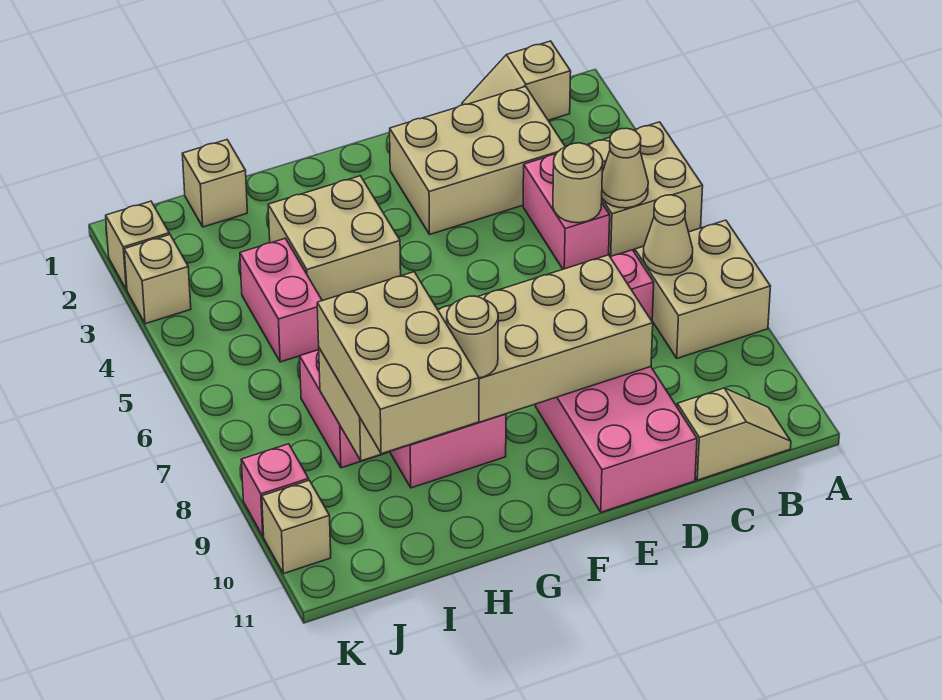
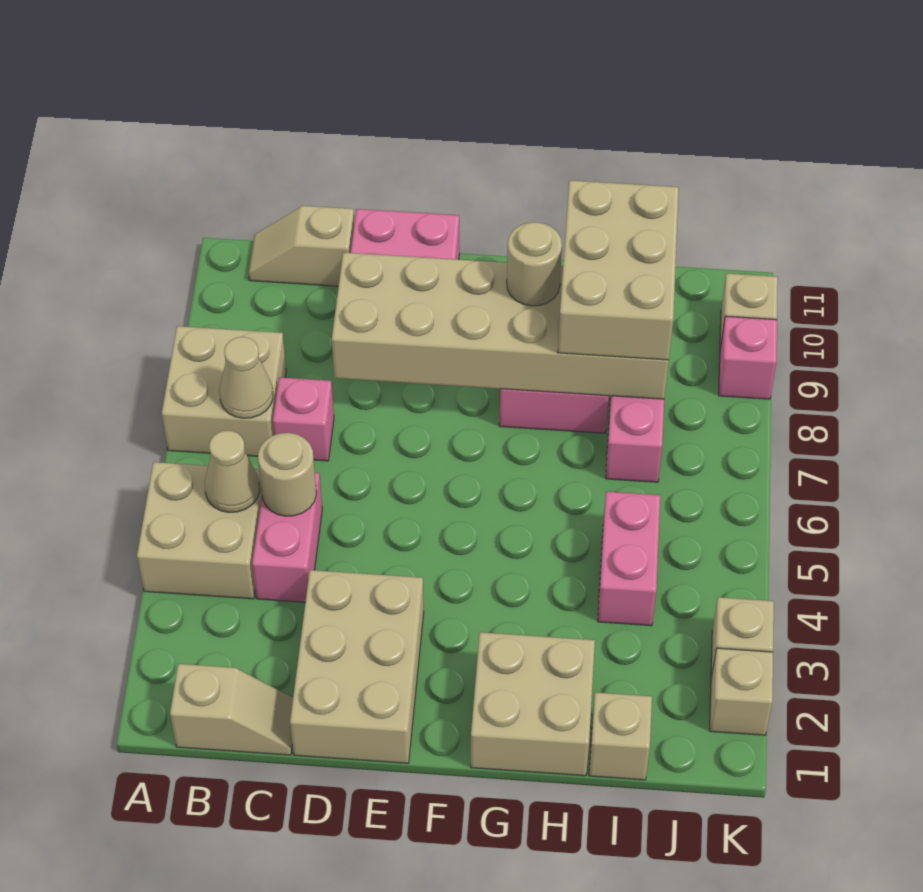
tan brick C2:E3 level 1 -> tan brick D1:E3 level 1
tan brick G3:H4 level 1 -> tan brick G1:H2 level 1

